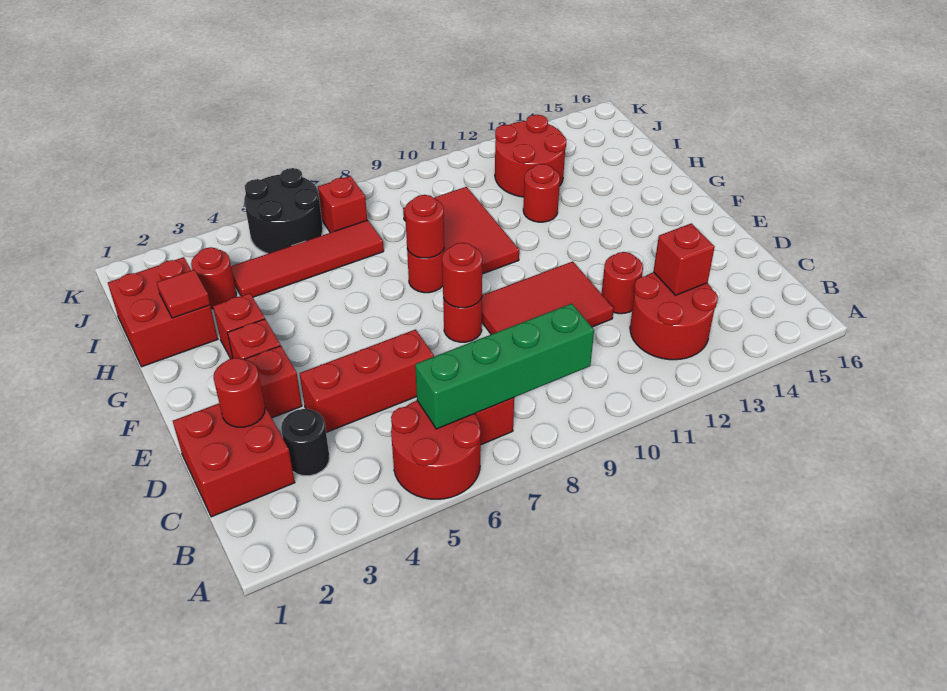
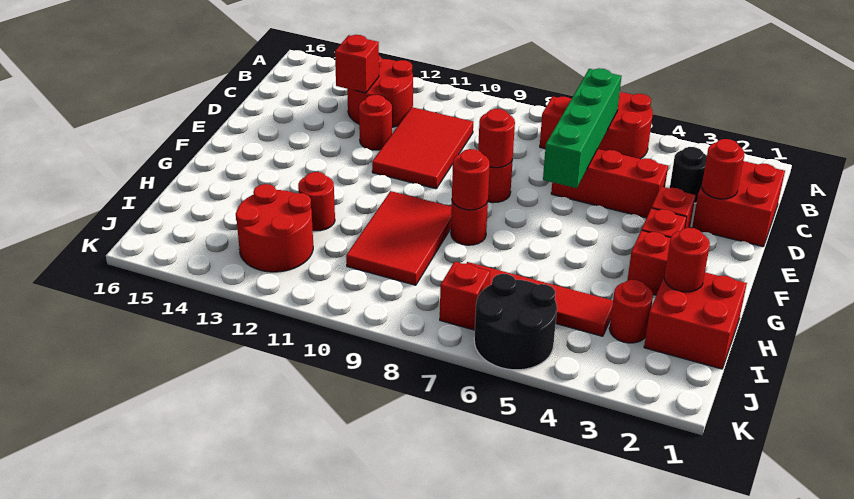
green brick B6:B9 level 2 -> green brick B6:E6 level 2
red tile D9:E11 level 1 -> red tile C10:E11 level 1
red tile H2 level 2 -> red round brick H2 level 2

